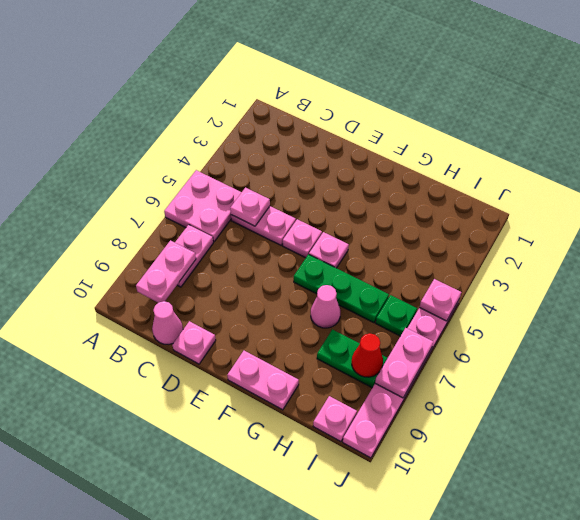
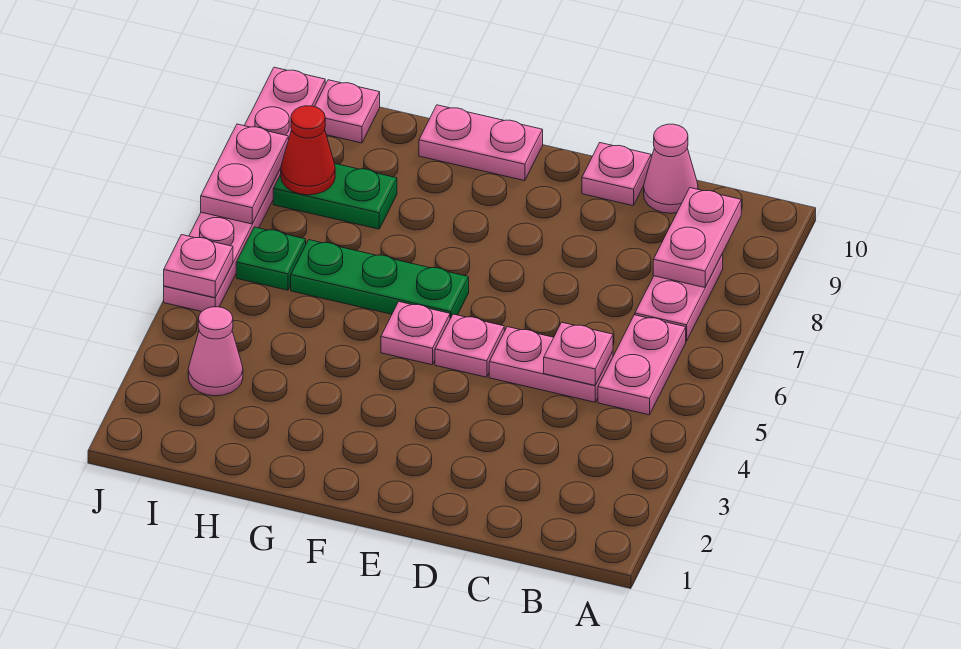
pink plate A5:B6 level 1 -> pink plate B5:B6 level 1
pink cone G7 level 1 -> pink cone I3 level 1

